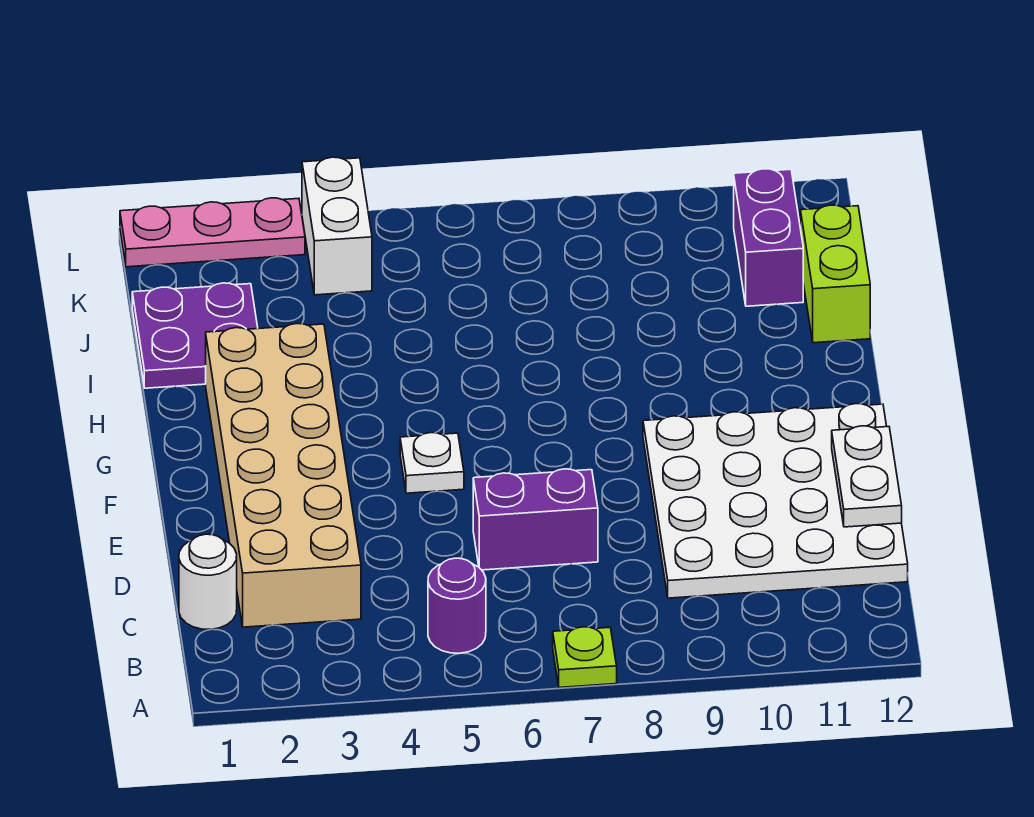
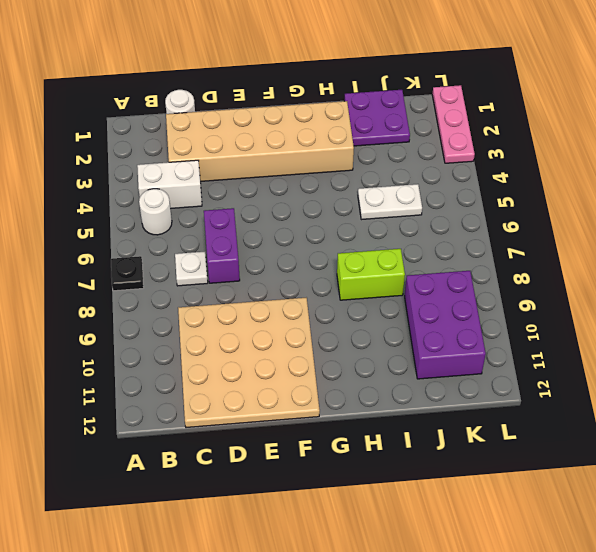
lime plate A7 level 1 -> black plate A7 level 1
purple round brick B5 level 1 -> white round brick B5 level 1
white plate C9:F12 level 1 -> tan plate C9:F12 level 1
white plate D12:E12 level 2 -> white plate I5:J5 level 1
white plate F5 level 1 -> white plate C7 level 1
lime brick I12:J12 level 1 -> lime brick H8:I8 level 1
purple brick J11:K11 level 1 -> purple brick J9:K11 level 1
white brick K4:L4 level 1 -> white brick B4:C4 level 1

